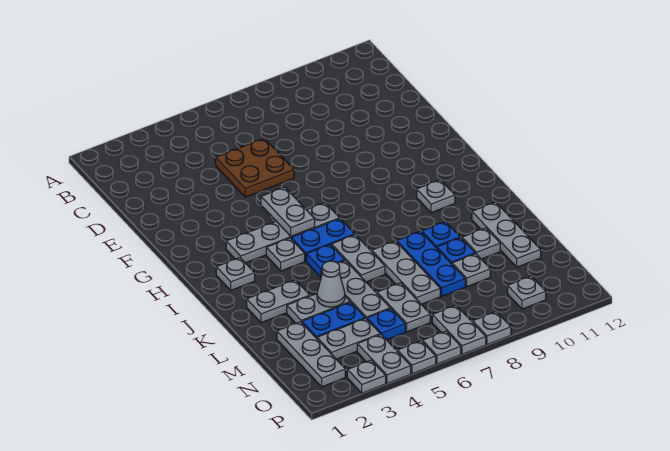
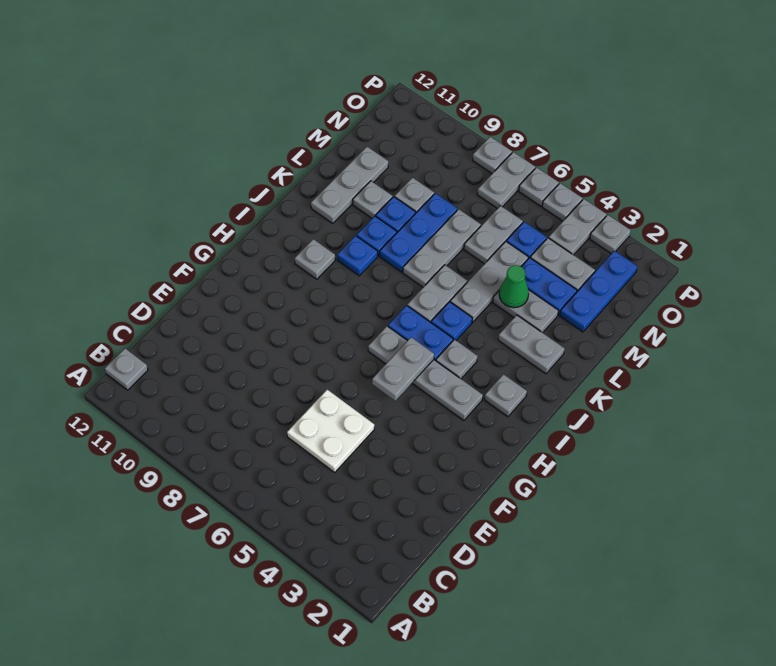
brown plate D5:E6 level 1 -> white plate D5:E6 level 1
none -> blue plate J9 level 1
grey cone L4 level 2 -> green cone L4 level 2
grey plate M2:O2 level 1 -> blue plate M2:O2 level 1
grey plate O10 level 1 -> grey plate B12 level 1

